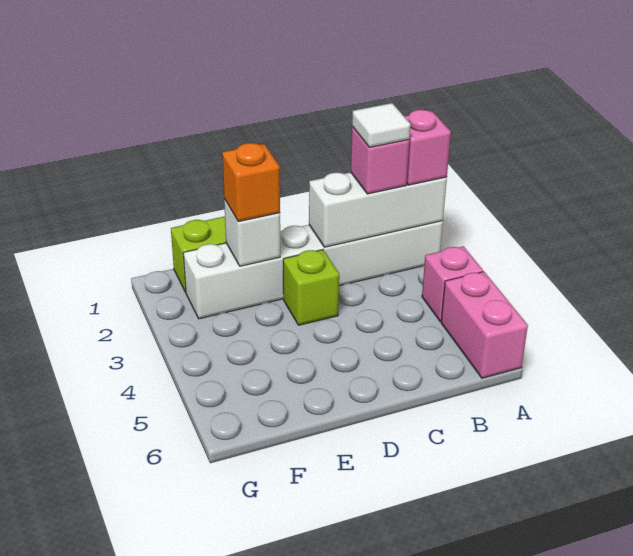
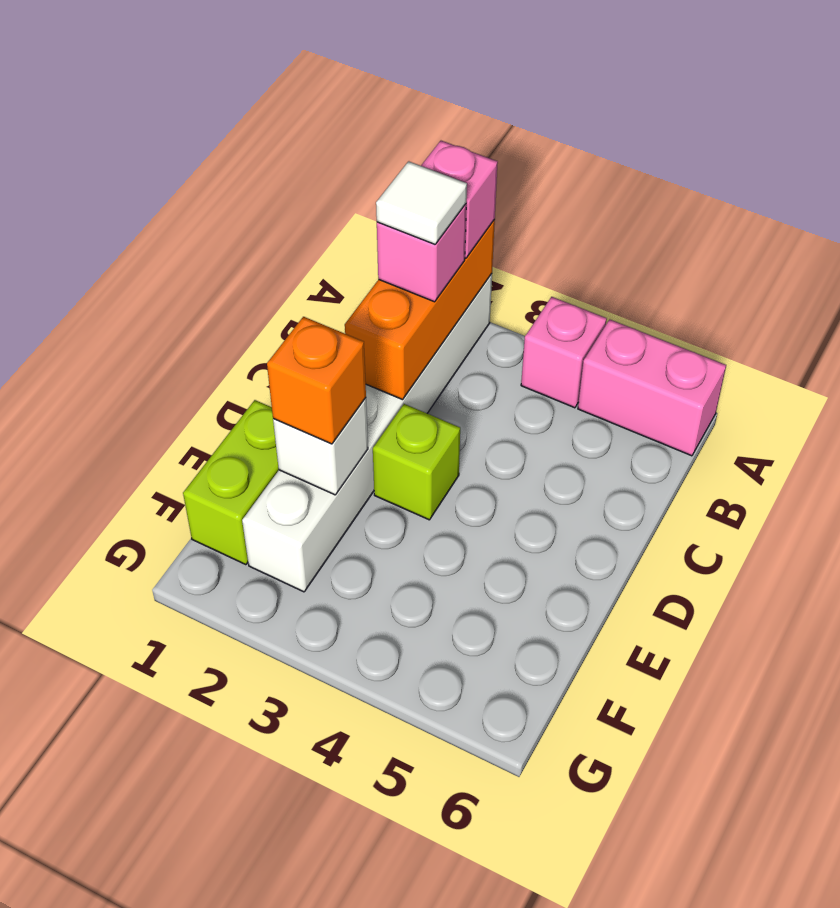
white brick A2:C2 level 2 -> orange brick A2:C2 level 2

